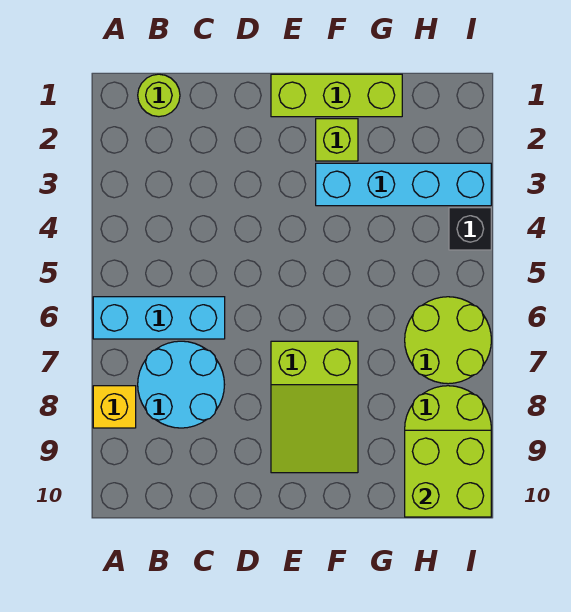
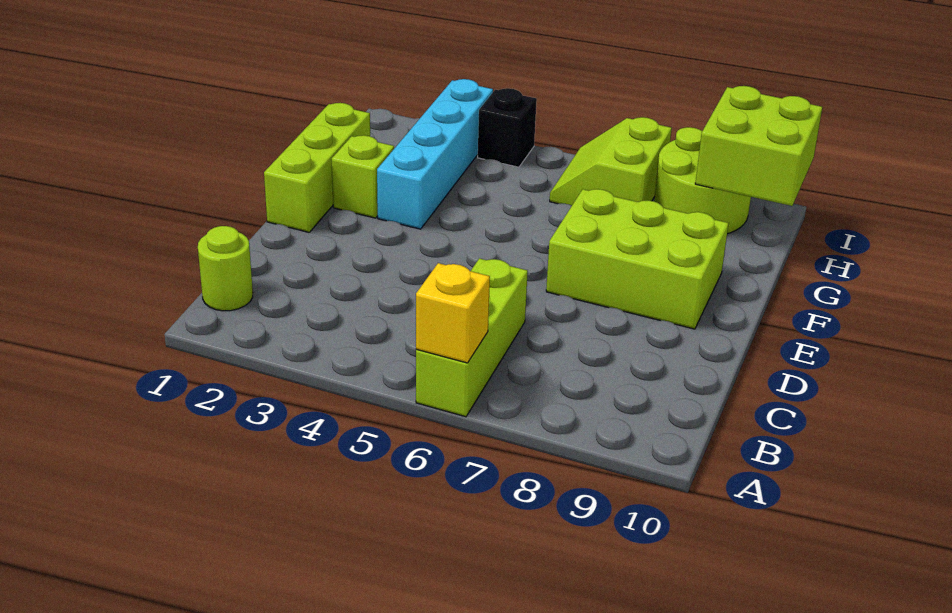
cyan brick A6:C6 level 1 -> lime brick A6:C6 level 1
yellow brick A8 level 1 -> yellow brick A6 level 2
cyan round brick B7:C8 level 1 -> none
lime slope E7:F9 level 1 top 7 -> lime brick E7:F9 level 1
lime round brick H6:I7 level 1 -> lime slope H6:I7 level 1 top 7

